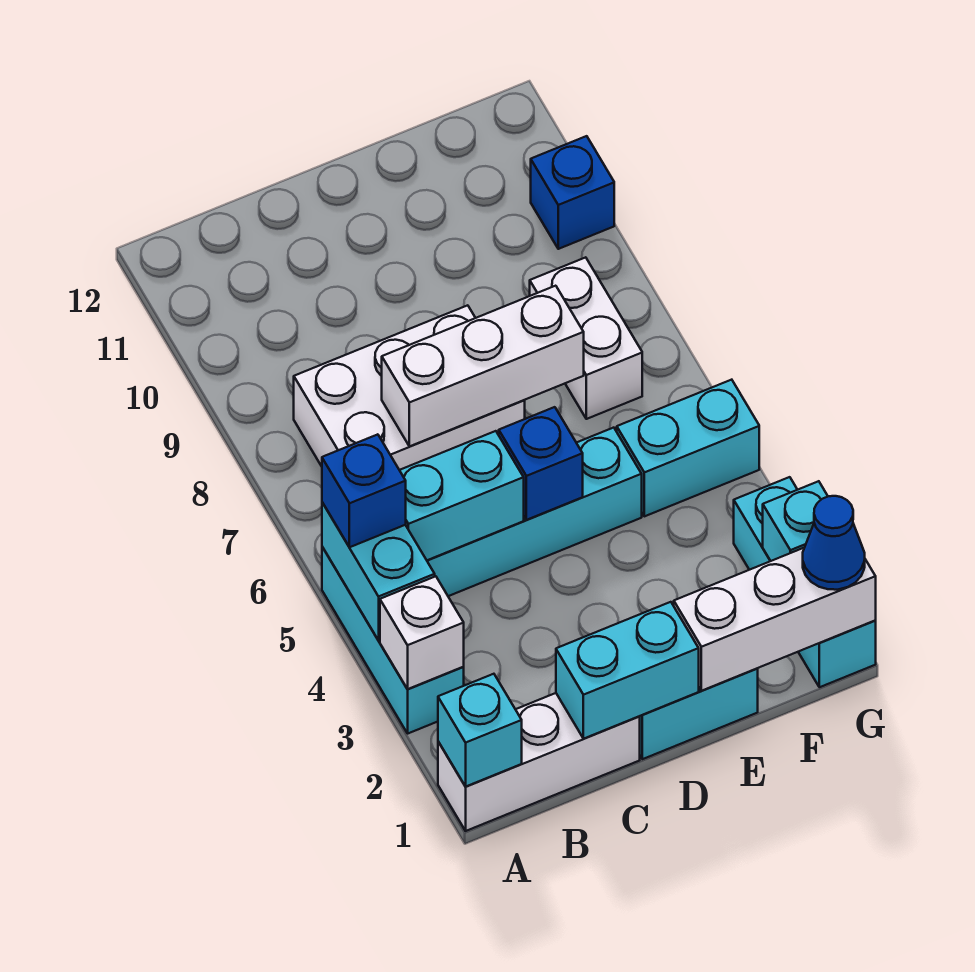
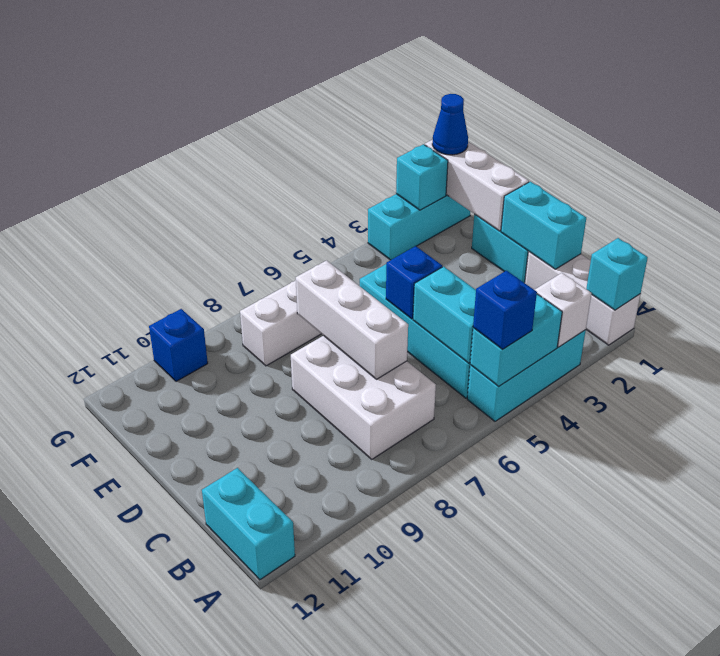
cyan brick F5:G5 level 1 -> cyan brick A12:B12 level 1

